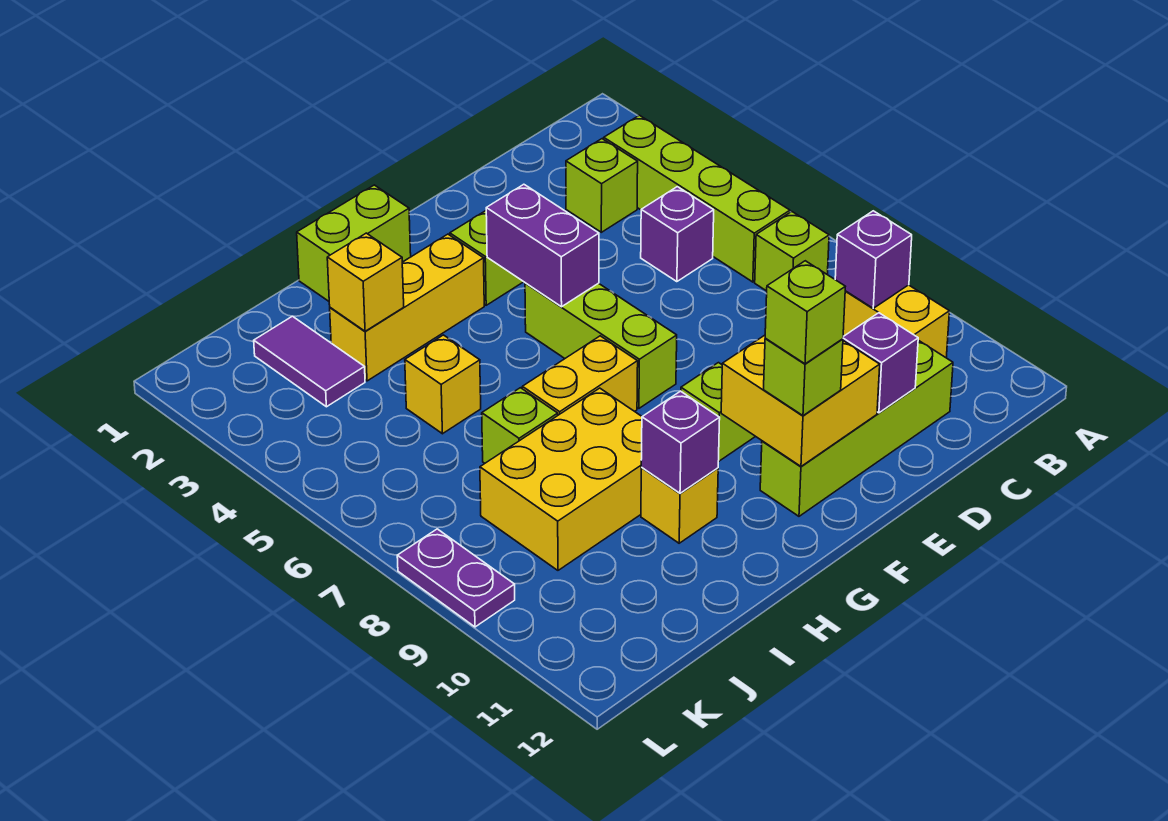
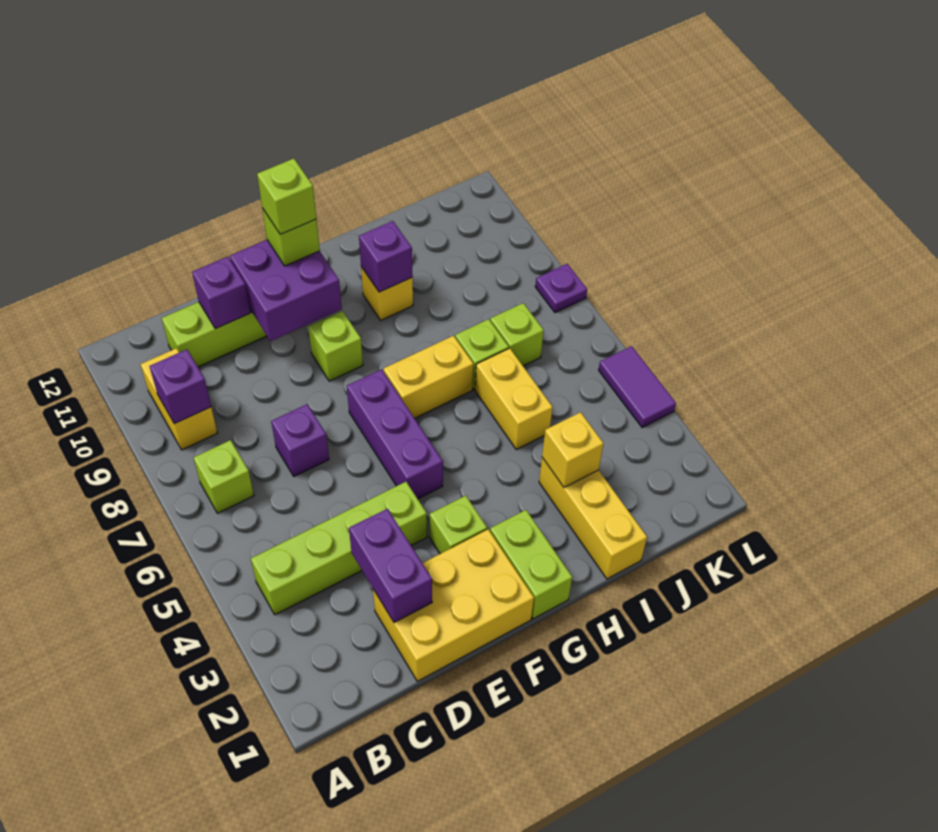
lime brick B3:B6 level 1 -> lime brick B4:E4 level 1
lime brick C3 level 1 -> lime brick J7 level 1
purple brick C5 level 1 -> purple brick D7 level 1
yellow brick E10:F11 level 2 -> purple brick E10:F11 level 2
purple brick F4:F5 level 2 -> purple brick D2:D3 level 2
lime brick F5:F7 level 1 -> purple brick F5:F7 level 1
lime brick G1:H1 level 1 -> lime brick G1:G2 level 1
yellow brick G3:I3 level 1 -> yellow brick I1:I3 level 1
yellow brick H8:J9 level 1 -> yellow brick D1:F2 level 1
yellow brick I5 level 1 -> yellow brick I5:I6 level 1
purple tile J2:J3 level 1 -> purple tile L4:L5 level 1
purple plate L8:L9 level 1 -> purple plate L8 level 1

